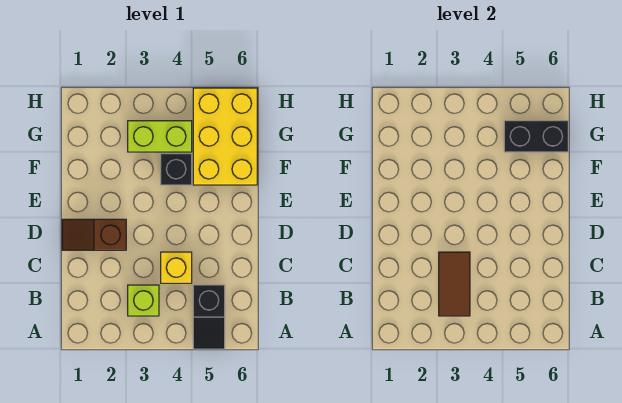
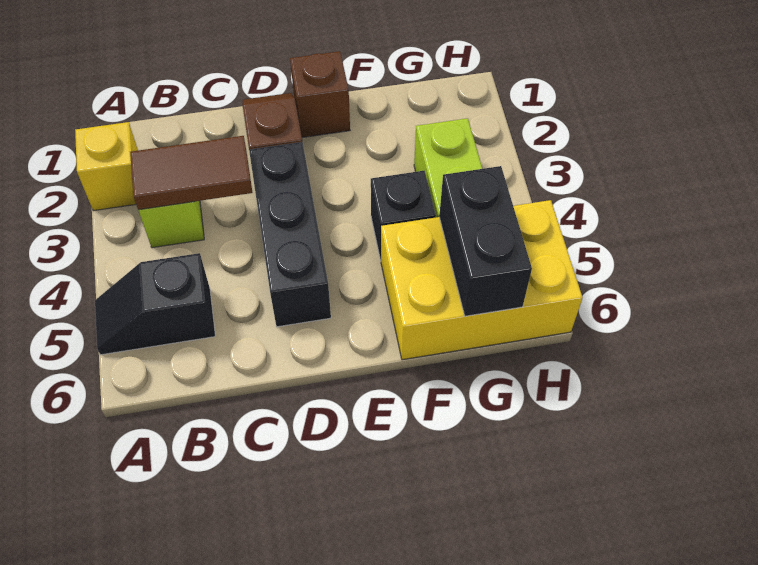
yellow brick C4 level 1 -> yellow brick A2 level 1
none -> black brick D3:D5 level 1
none -> brown brick E1 level 1

